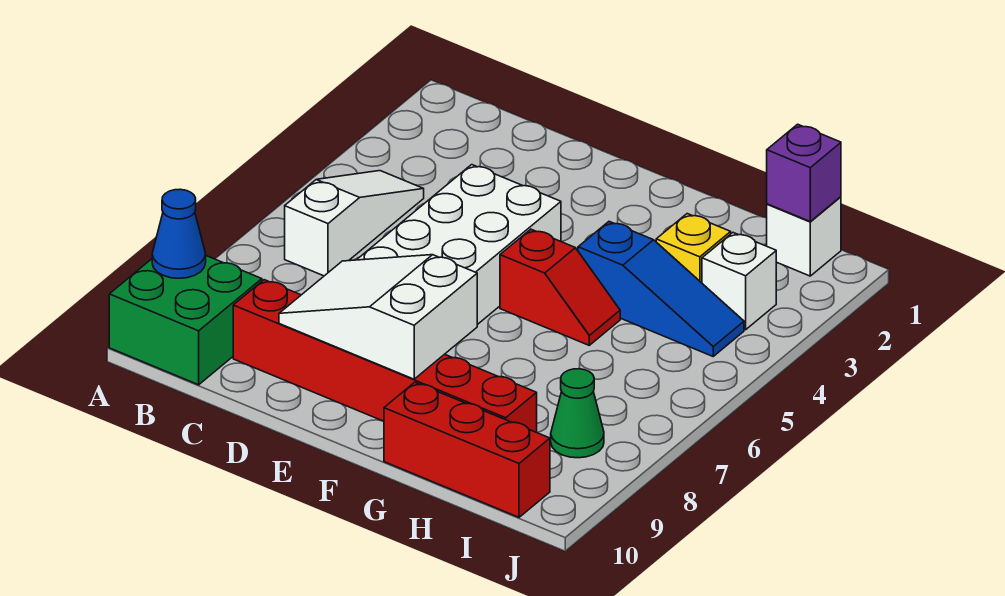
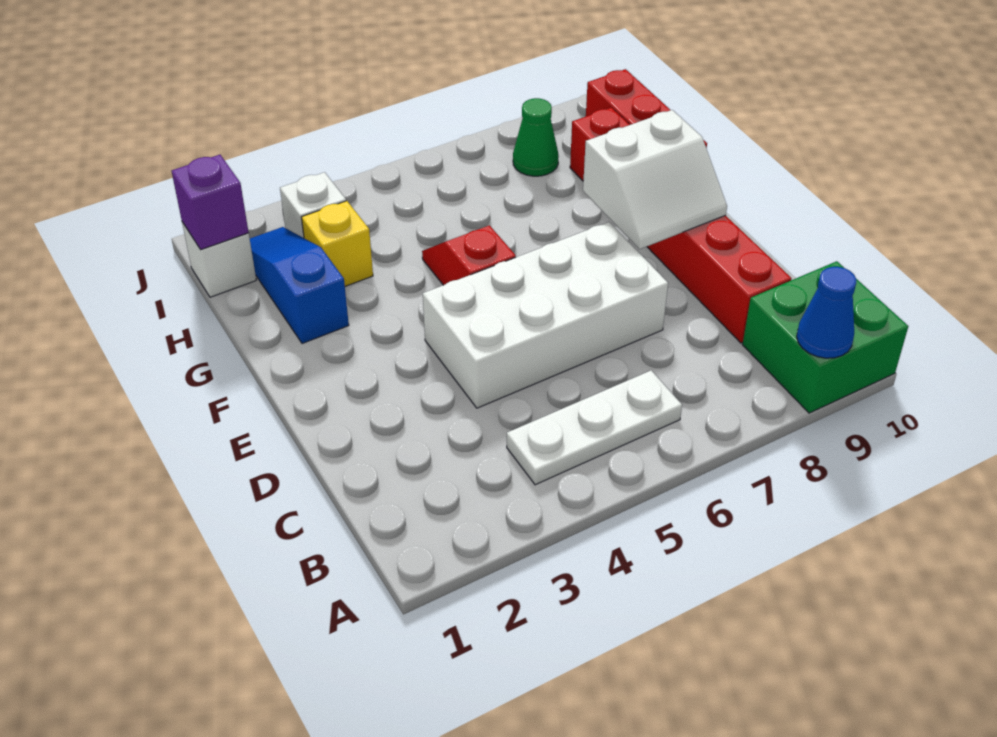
white slope B4:B6 level 1 top 6 -> white plate B4:B6 level 1
white slope D8:F9 level 2 top F -> white slope E8:F9 level 2 top F
blue slope G4:I4 level 1 top G -> blue slope G2:I2 level 1 top G

